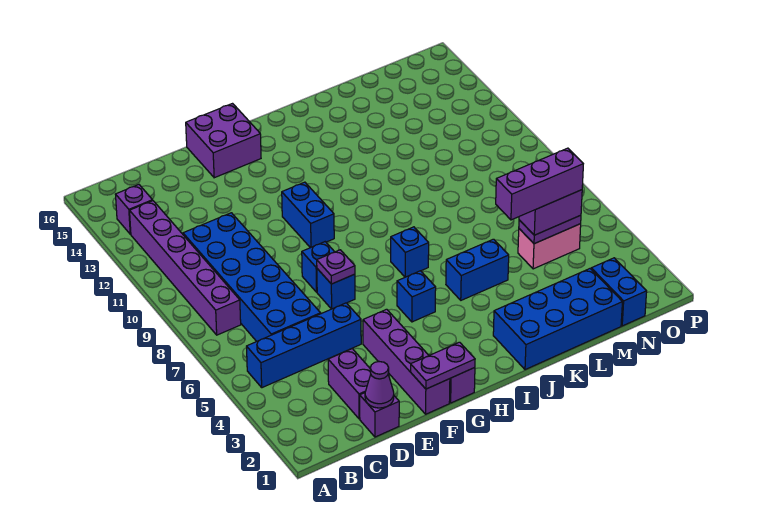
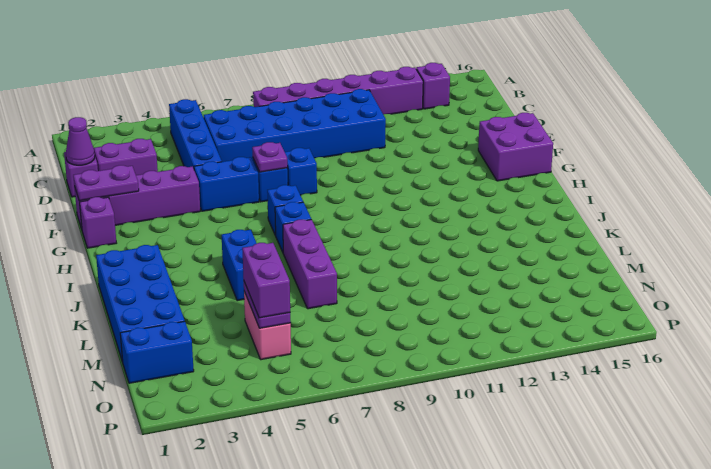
purple plate F1:G1 level 2 -> purple plate F1:F2 level 2
blue brick G10:G11 level 1 -> blue brick F5:F6 level 1
blue brick H5 level 1 -> blue brick H7 level 1
purple brick L5:N5 level 4 -> purple brick J7:L7 level 1

